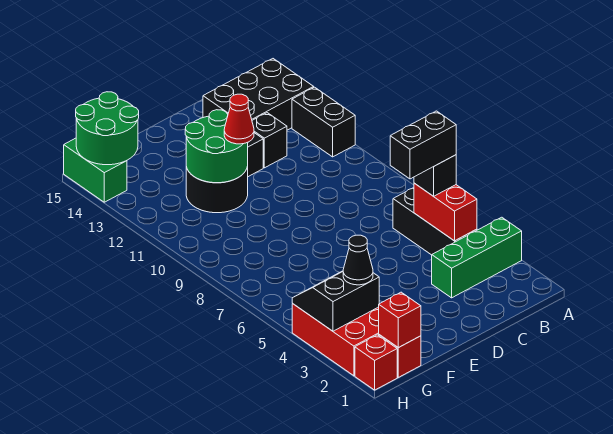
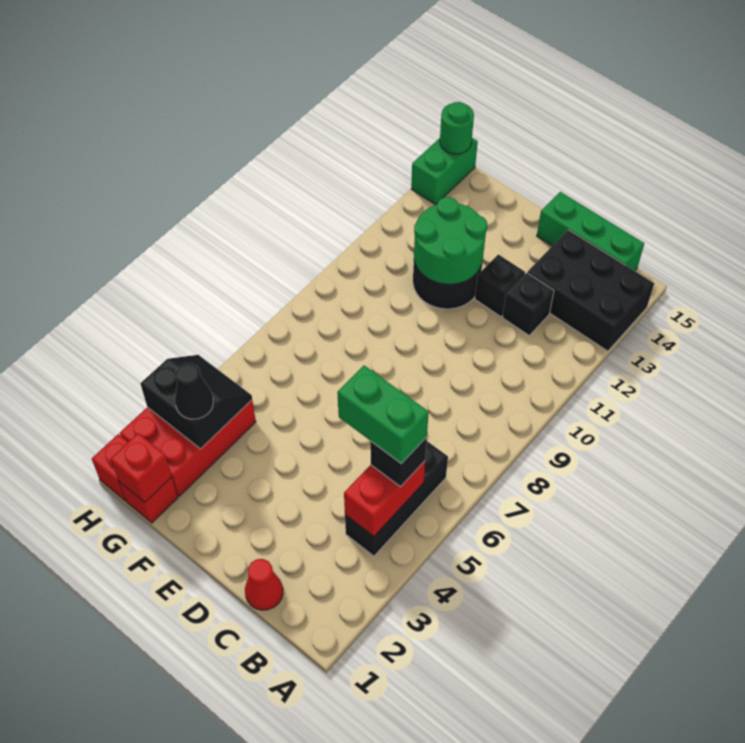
green brick A3:C3 level 1 -> green brick B15:D15 level 1
black brick A11:A12 level 1 -> none
black brick B5:C5 level 4 -> green brick B5:C5 level 4
red cone E11 level 3 -> red cone C1 level 1
green round brick G14:H15 level 2 -> green round brick H15 level 2

